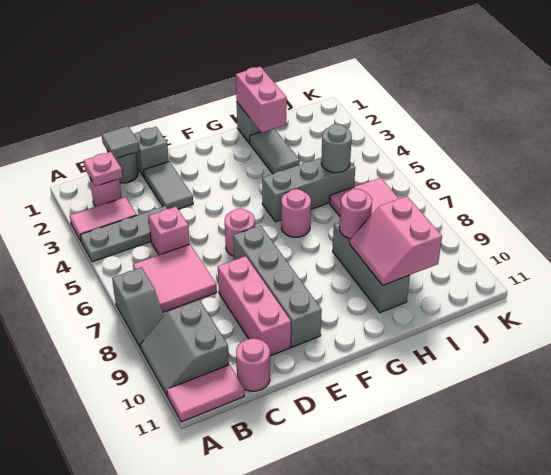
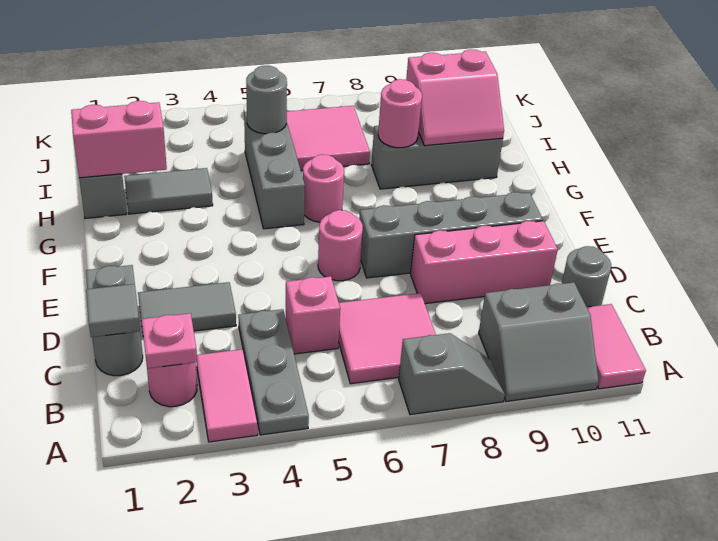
pink round brick C11 level 1 -> grey round brick C11 level 1

